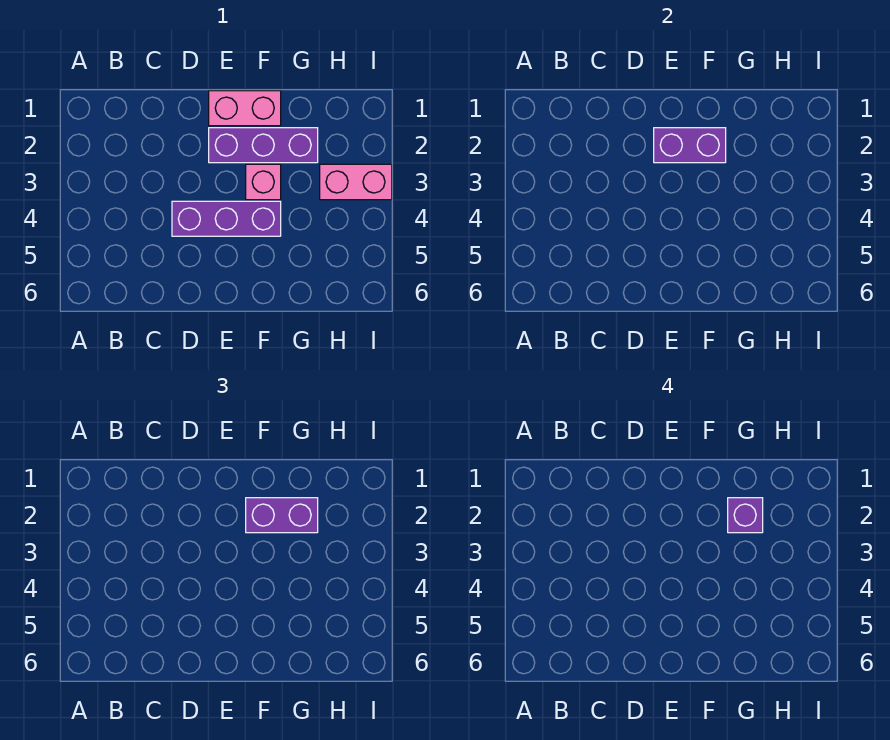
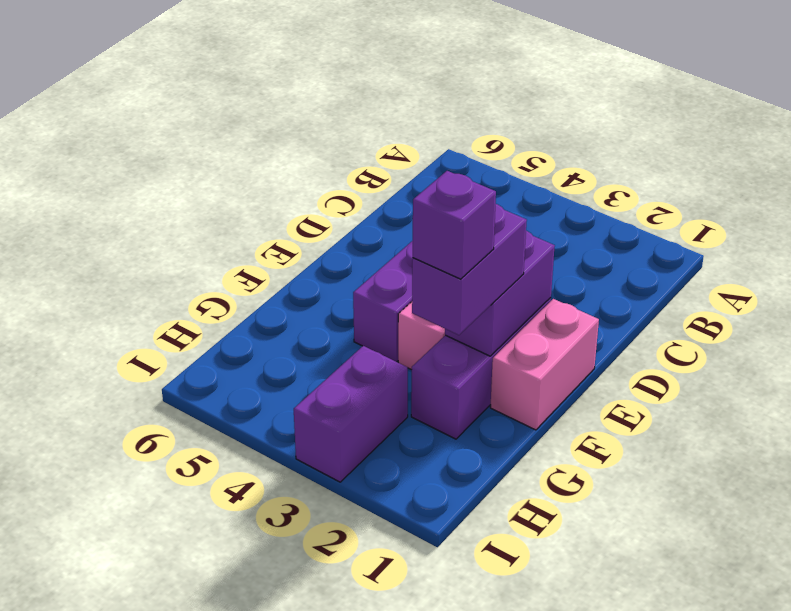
pink brick H3:I3 level 1 -> purple brick H3:I3 level 1

